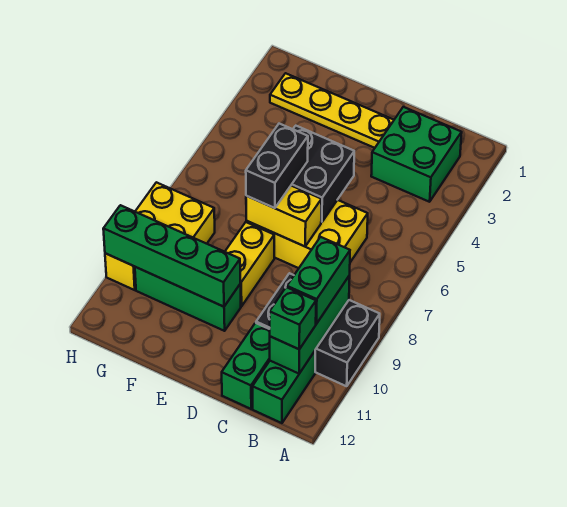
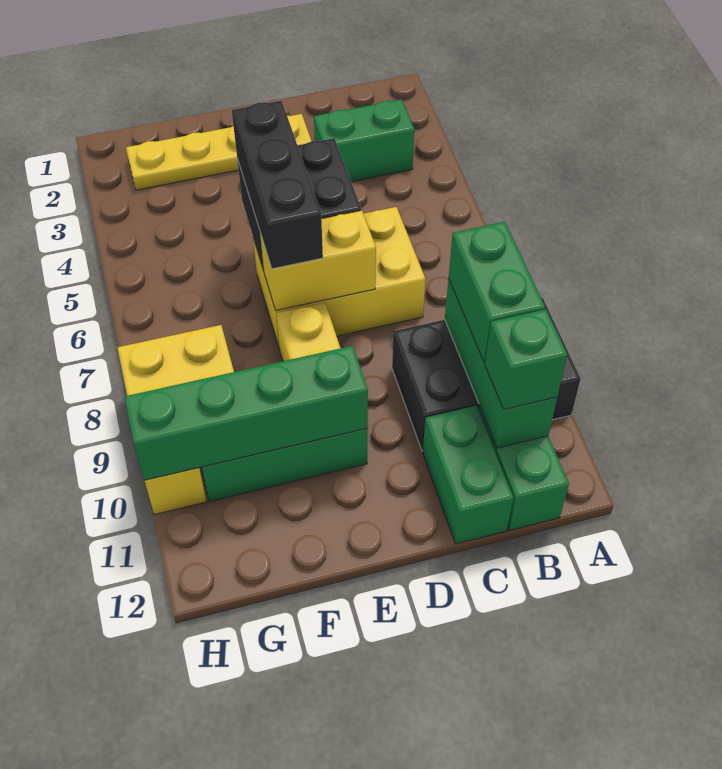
green brick B2:C3 level 1 -> green brick B3:C3 level 1
black brick E6:E7 level 3 -> black brick E5:E7 level 3

